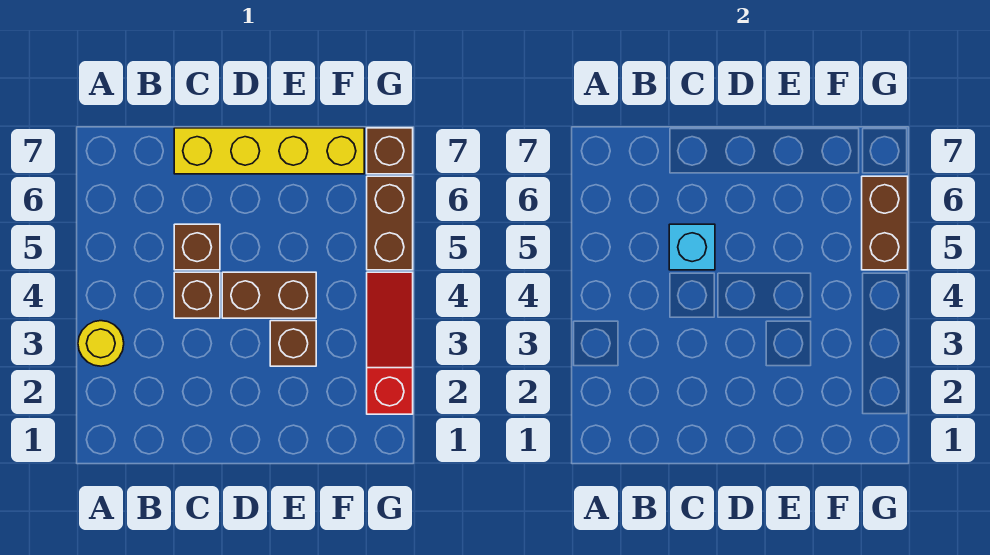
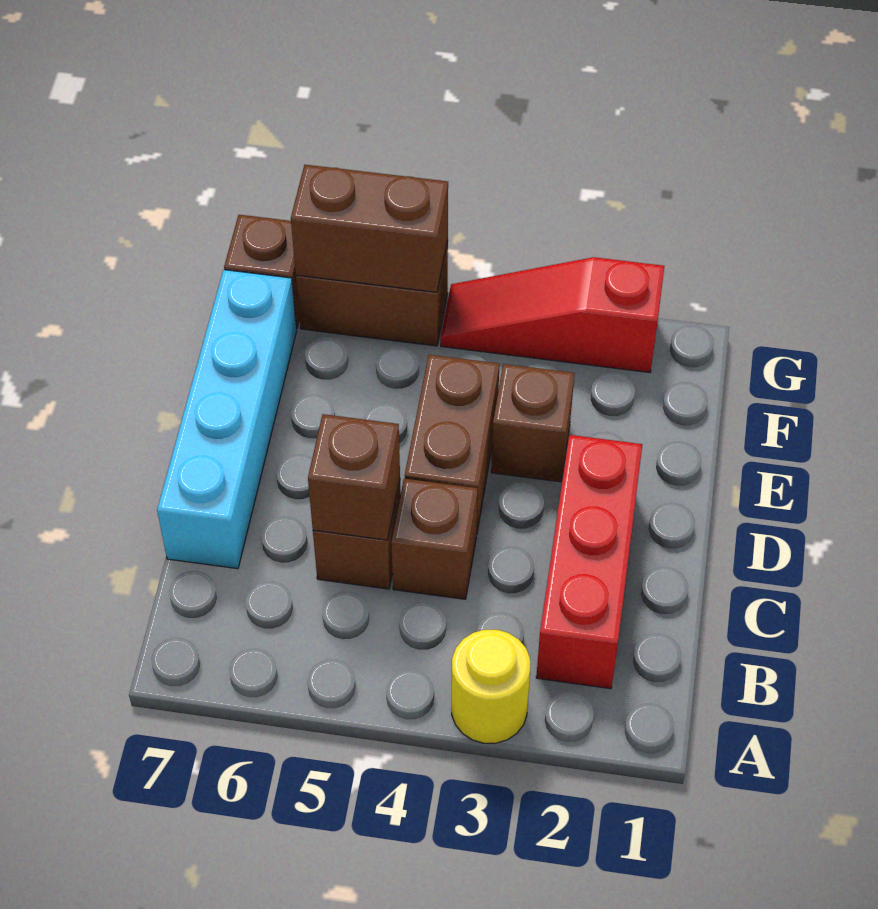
none -> red brick B2:D2 level 1
cyan brick C5 level 2 -> brown brick C5 level 2
yellow brick C7:F7 level 1 -> cyan brick C7:F7 level 1

